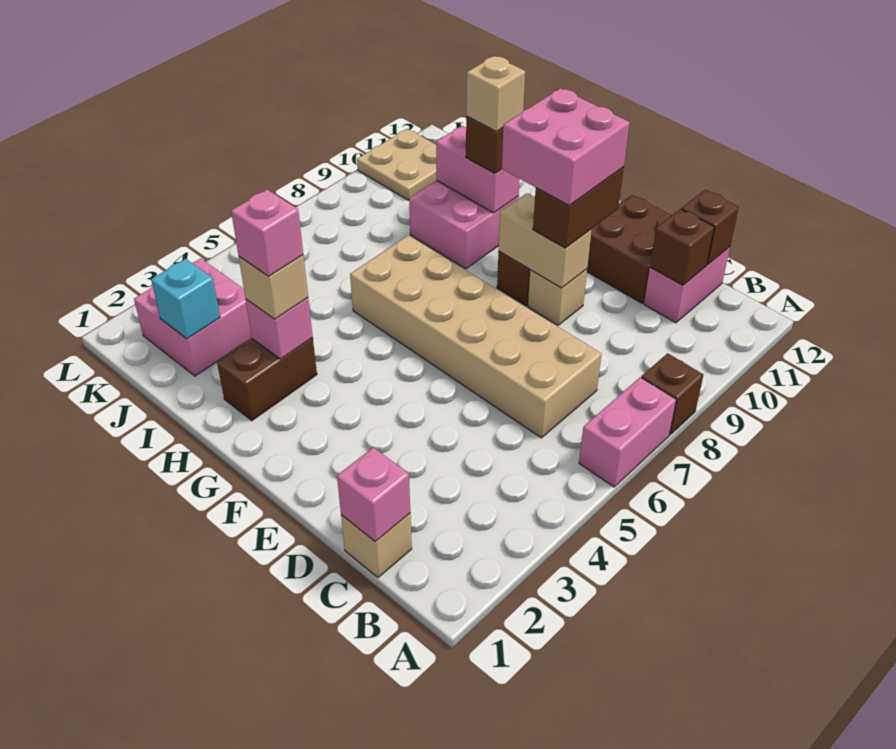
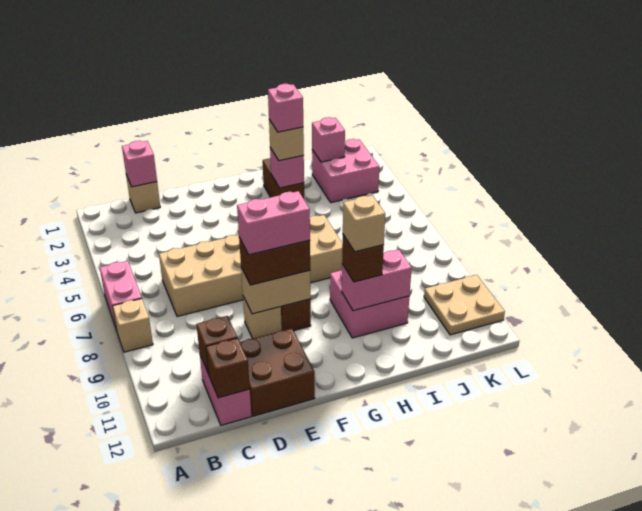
brown brick A8 level 1 -> tan brick A8 level 1
brown brick E9:E10 level 3 -> brown brick E9:F9 level 3
pink brick E9:F10 level 4 -> pink brick E9:F9 level 4
cyan brick J2 level 2 -> pink brick J2 level 2

